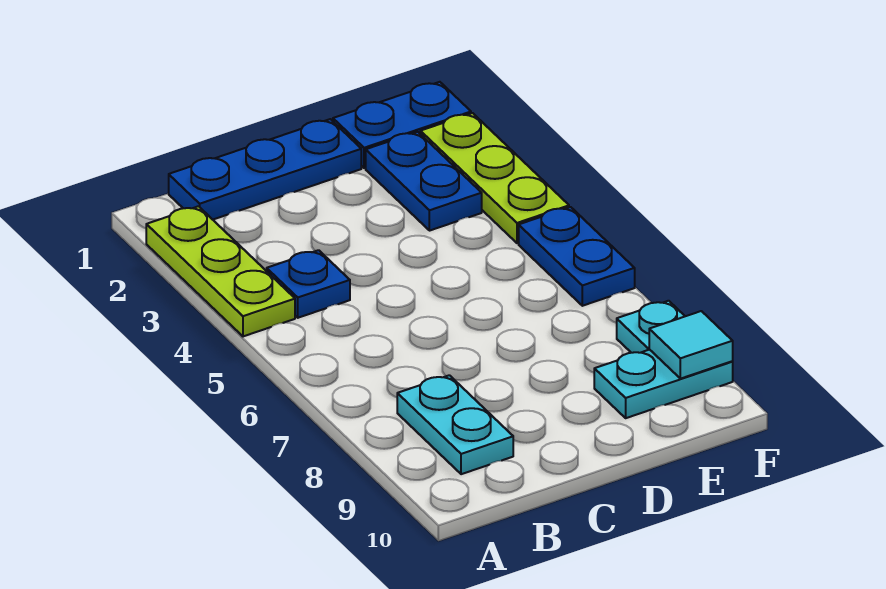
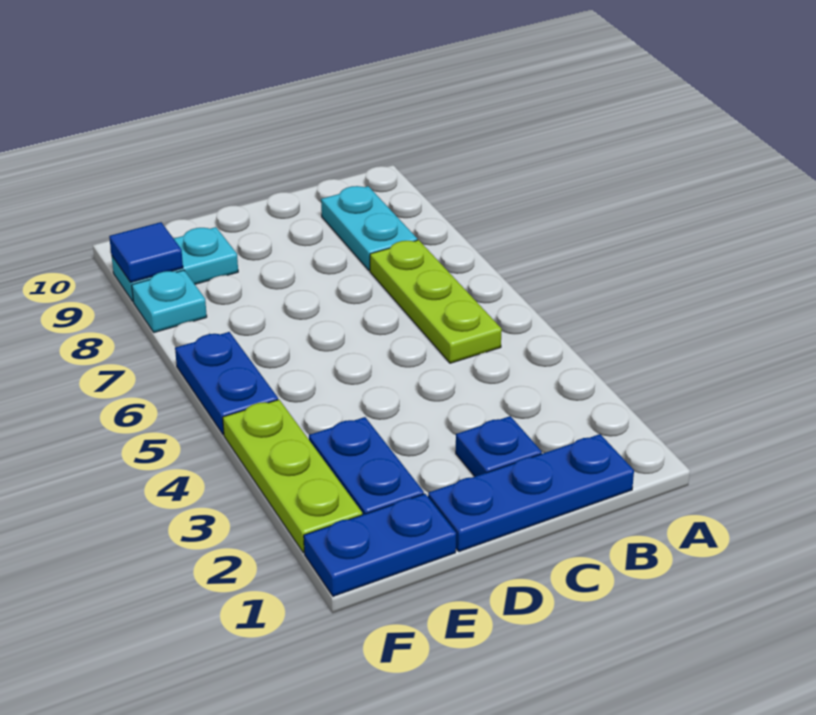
lime plate A2:A4 level 1 -> lime plate B5:B7 level 1
blue plate B4 level 1 -> blue plate C2 level 1
cyan tile F9 level 2 -> blue tile F9 level 2

